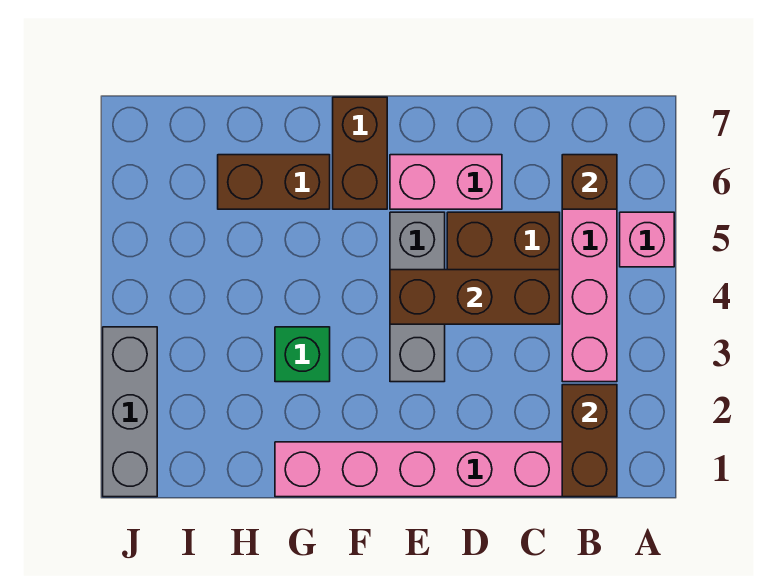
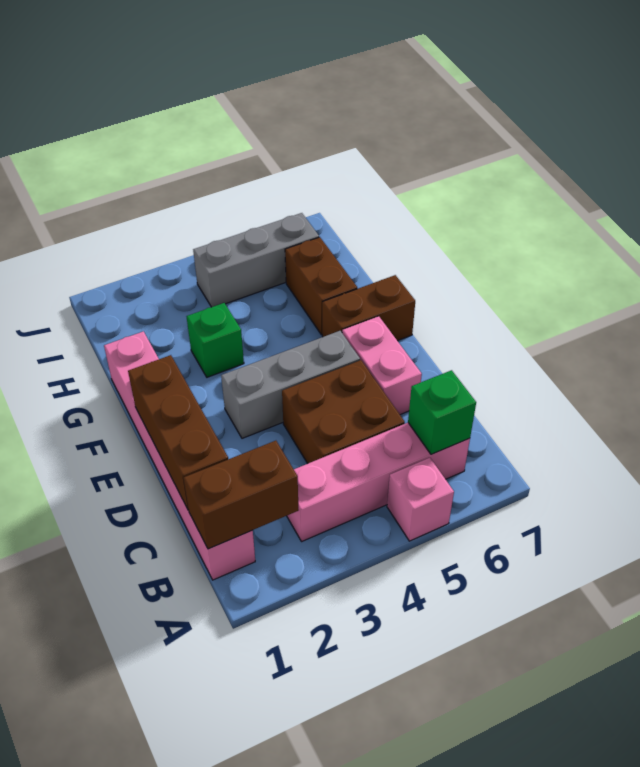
brown brick B6 level 2 -> green brick B6 level 2
brown brick C4:E4 level 2 -> brown brick C1:E1 level 2
grey brick J1:J3 level 1 -> grey brick I4:I6 level 1

